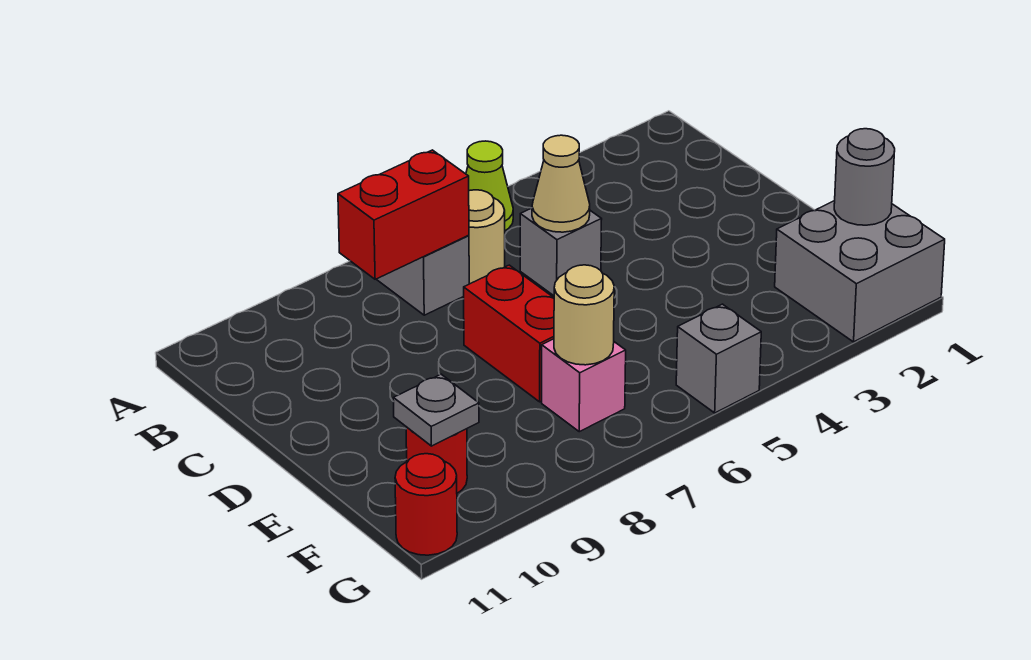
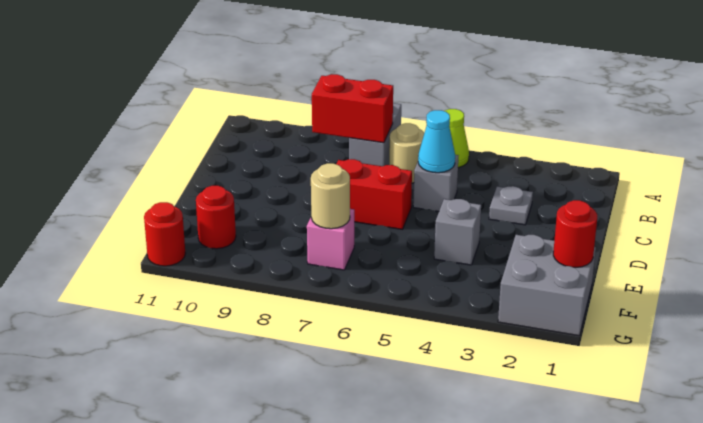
tan cone C5 level 2 -> cyan cone C5 level 2
red brick D7:E7 level 1 -> red brick D6:D7 level 1
grey round brick F1 level 2 -> red round brick F1 level 2
grey plate F10 level 2 -> grey plate C3 level 1
grey brick G5 level 1 -> grey brick E4 level 1

